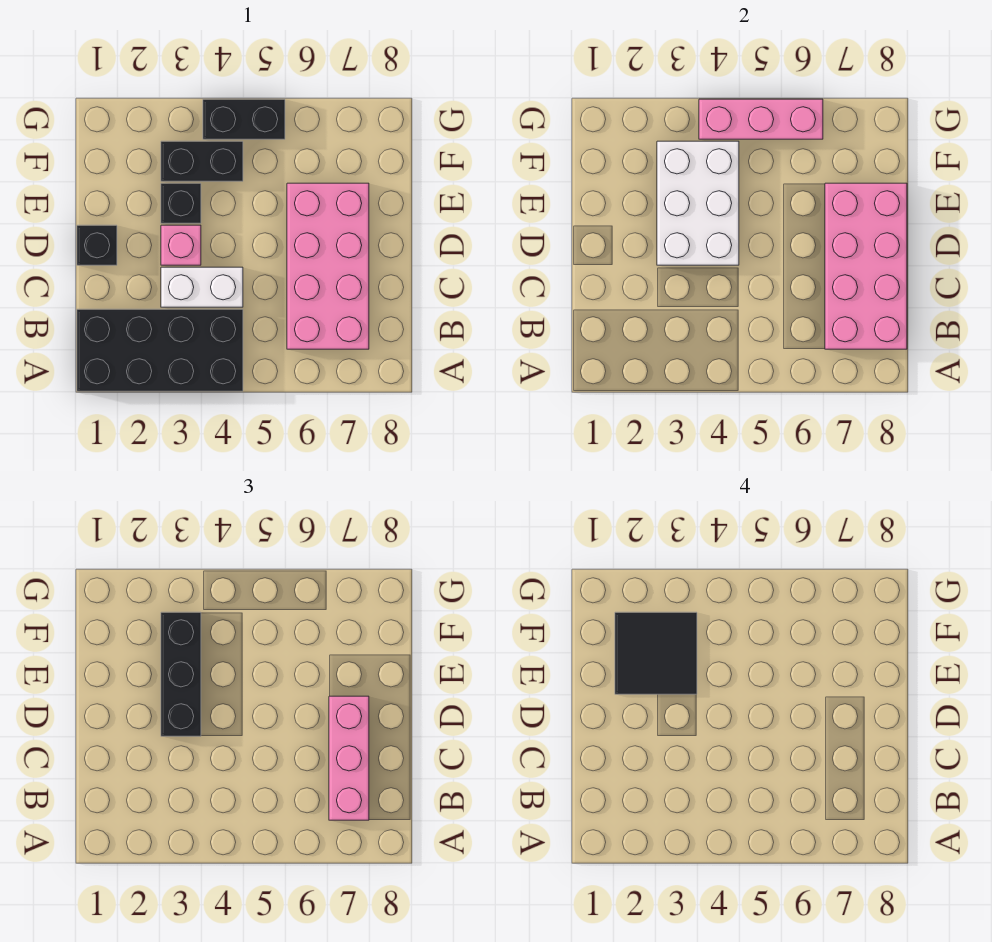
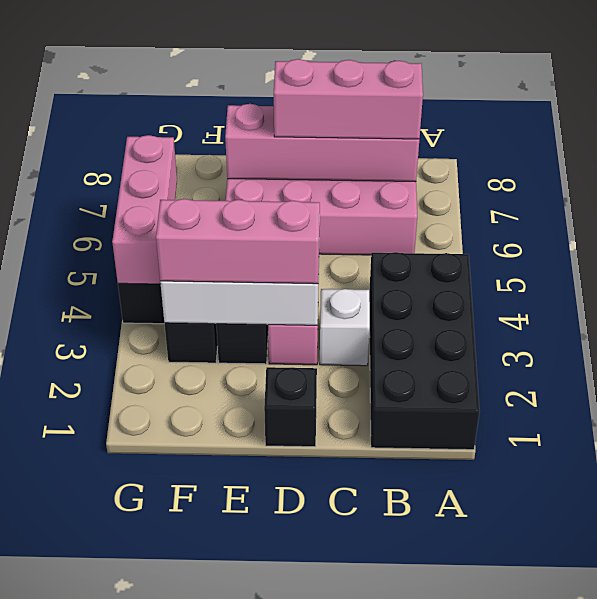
pink brick B7:E8 level 2 -> pink brick B7:E7 level 2
white brick C3:C4 level 1 -> white brick C3 level 1
black brick D3:F3 level 3 -> pink brick D3:F3 level 3
black tile E2:F3 level 4 -> none

